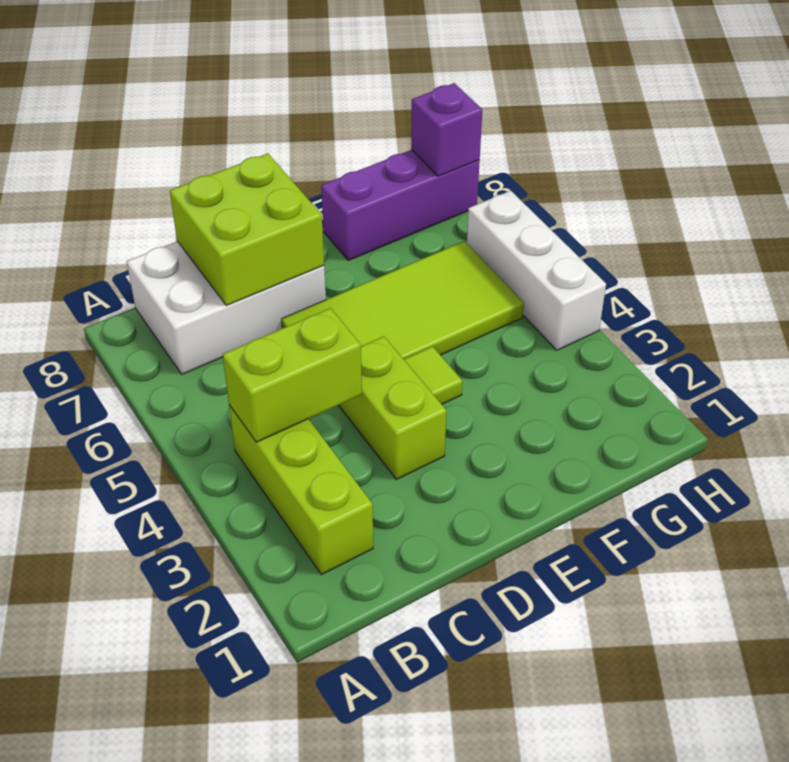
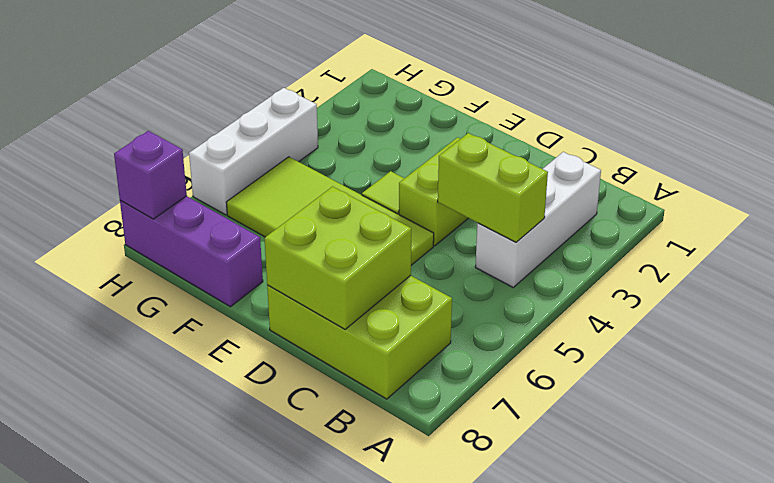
lime brick B2:B4 level 1 -> white brick B2:B4 level 1
white brick B7:D8 level 1 -> lime brick B7:D8 level 1

